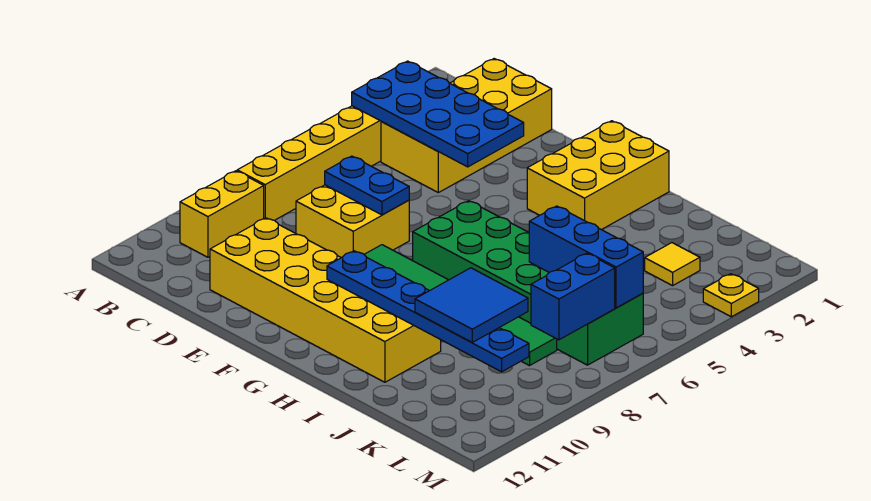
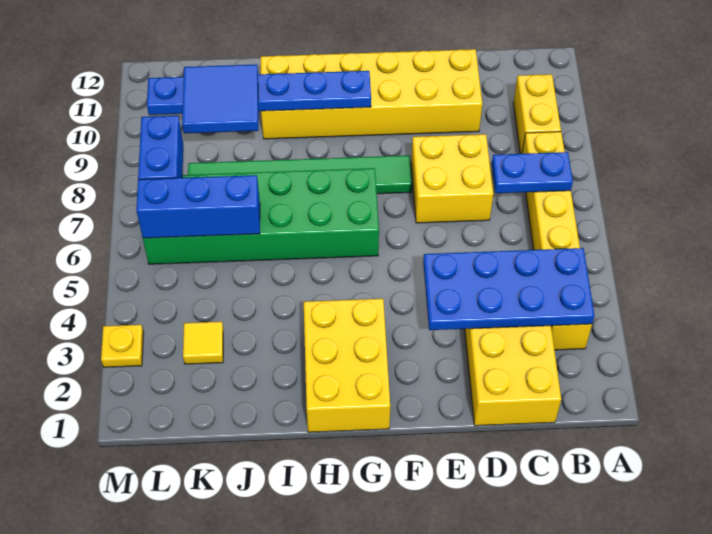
blue plate D7:E7 level 2 -> blue plate B7:C7 level 2

